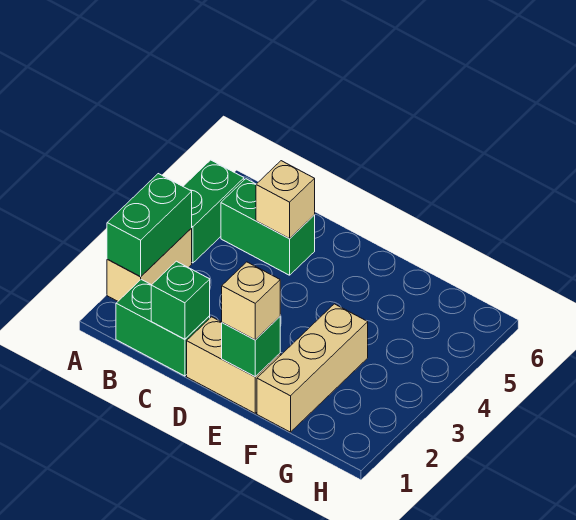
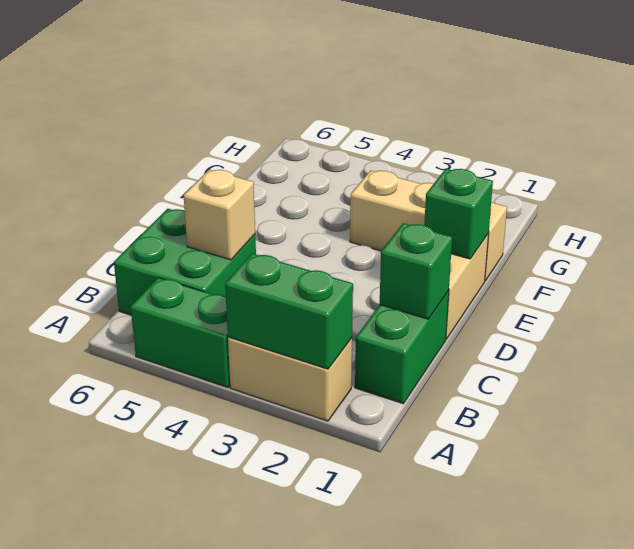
green brick B5:C5 level 1 -> green brick B5:C6 level 1
tan brick E1 level 3 -> none

